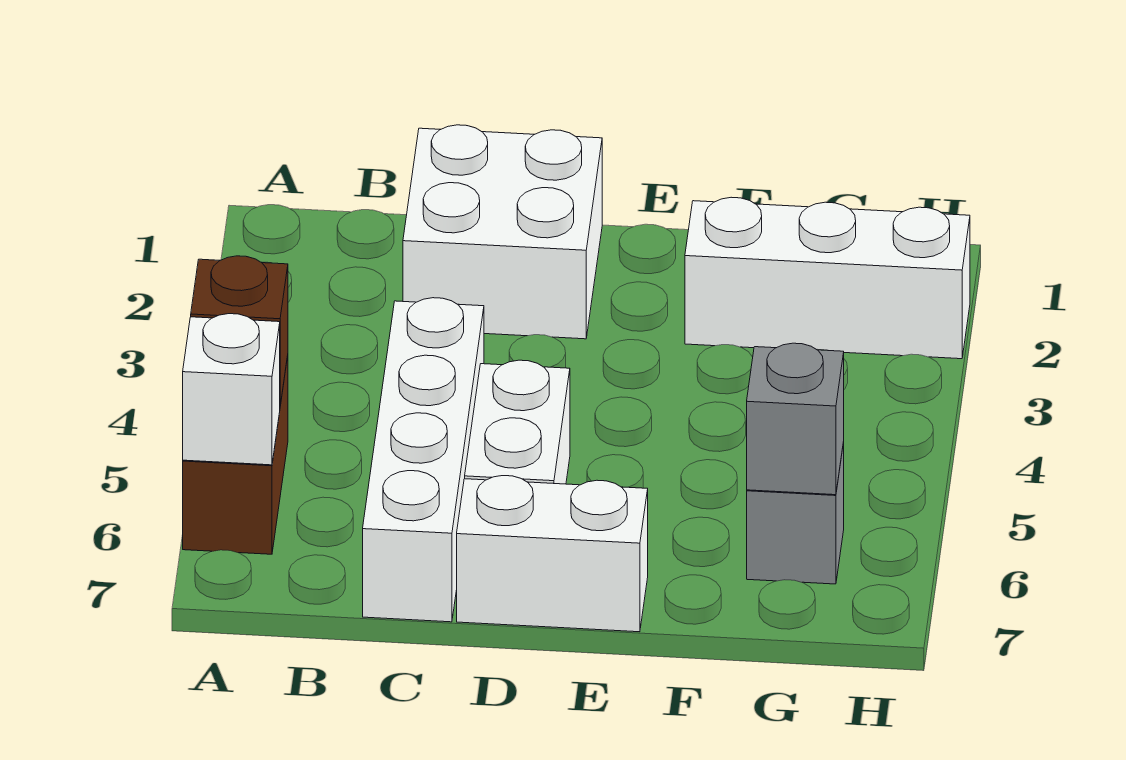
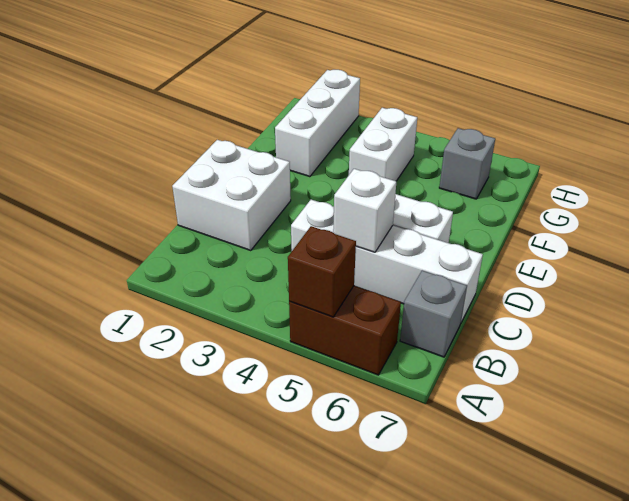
white brick A6 level 2 -> white brick C5 level 2
white brick D7:E7 level 1 -> white brick F4:G4 level 1
grey brick G6 level 2 -> grey brick B7 level 1

